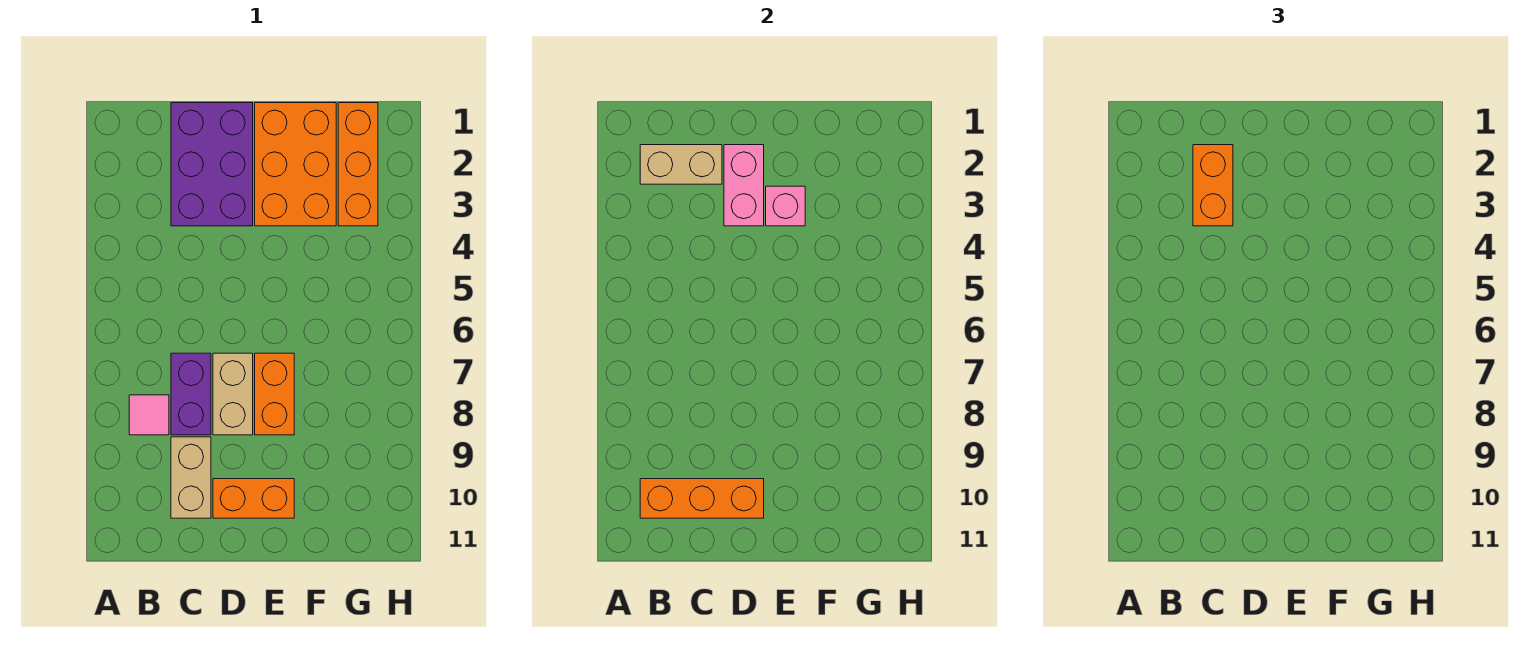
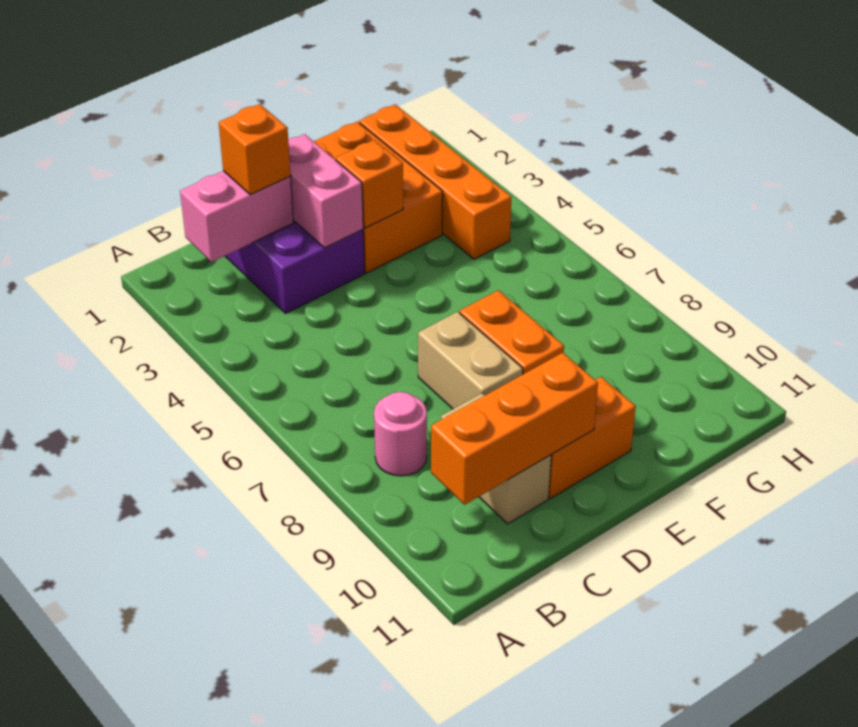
tan brick B2:C2 level 2 -> pink brick B2:C2 level 2
pink tile B8 level 1 -> pink round brick B8 level 1
orange brick C2:C3 level 3 -> orange brick C2 level 3
purple brick C7:C8 level 1 -> none
pink brick E3 level 2 -> orange brick E3 level 2
orange brick G1:G3 level 1 -> orange brick G1:G4 level 1

